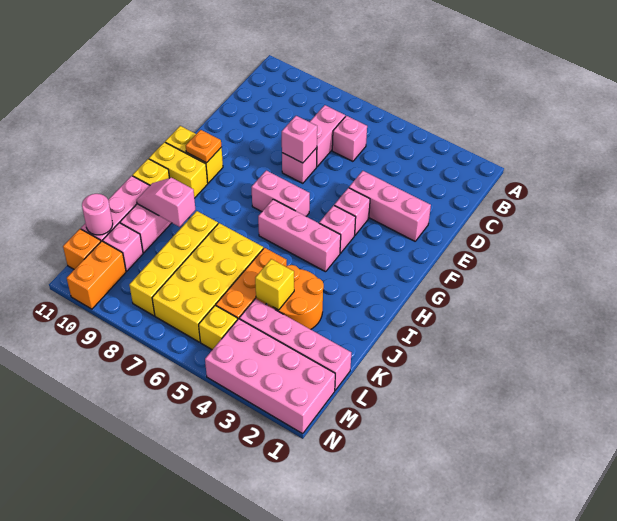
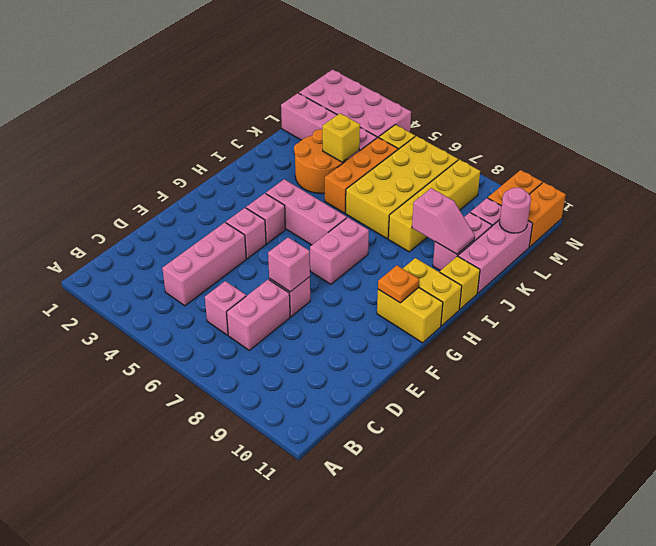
pink brick E2:E4 level 1 -> pink brick C4:E4 level 1
pink brick G6:G7 level 1 -> pink brick G7:H7 level 1
orange brick M11 level 1 -> orange brick M11:N11 level 1

